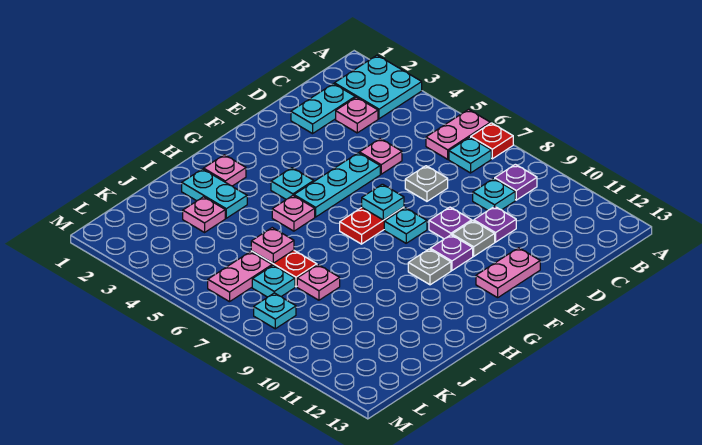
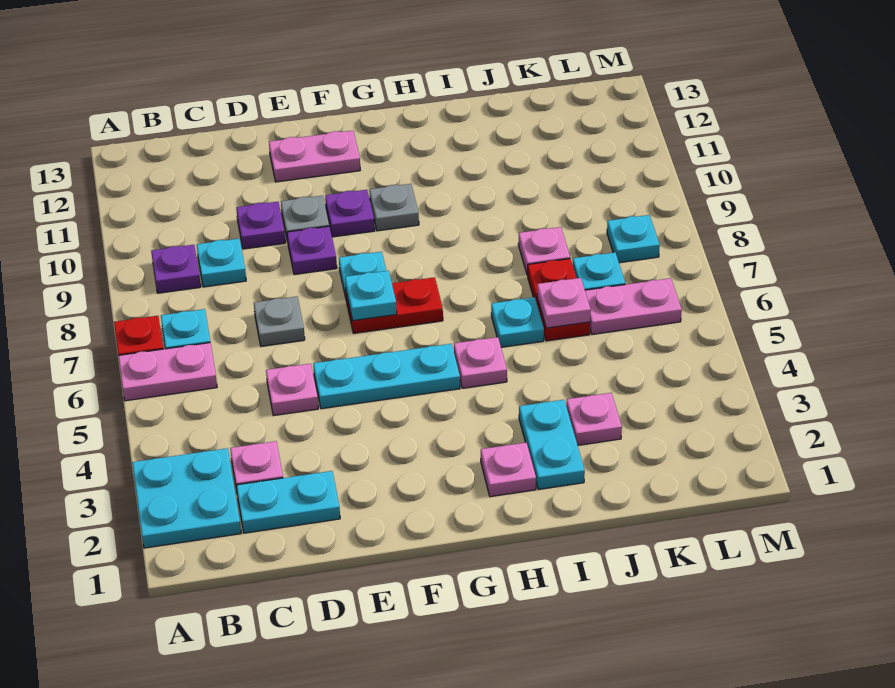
cyan plate G4 level 1 -> cyan plate I6 level 1

